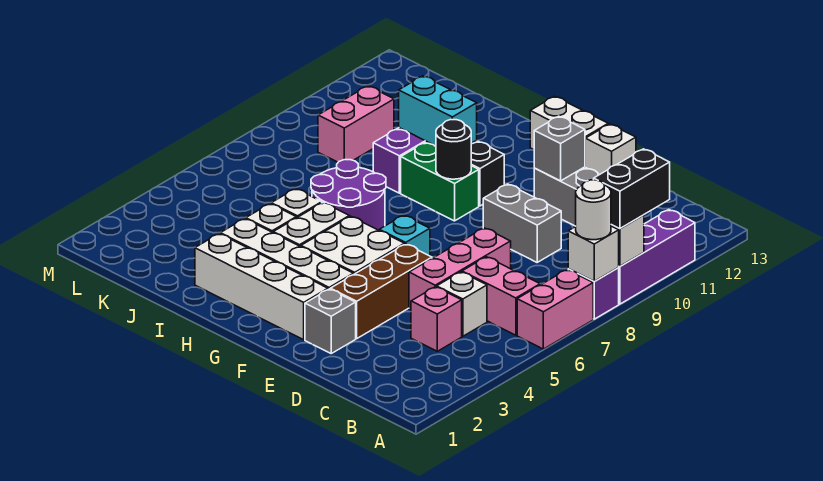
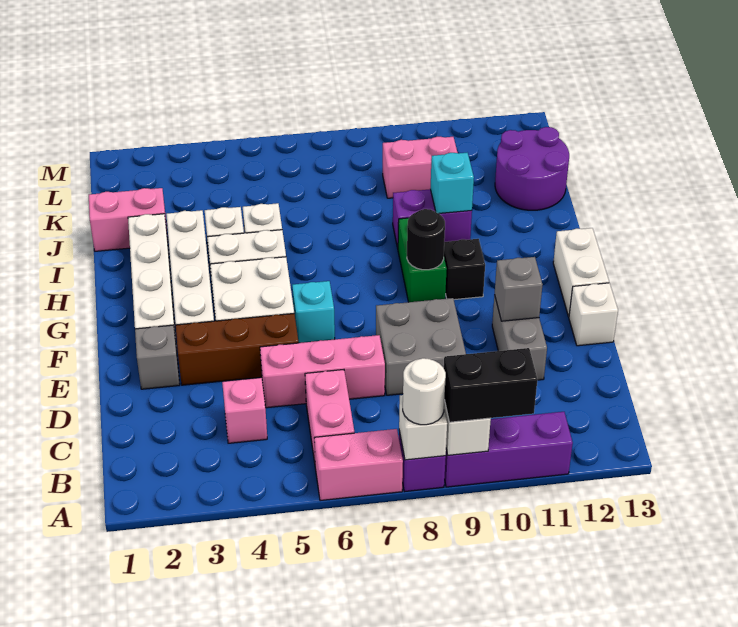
white brick C5 level 1 -> none
grey brick D9:E9 level 1 -> grey brick D8:E9 level 1
purple round brick H6:I7 level 1 -> purple round brick J12:K13 level 1
cyan brick H10:I10 level 2 -> cyan brick I10 level 2
none -> pink brick J1:J2 level 1

